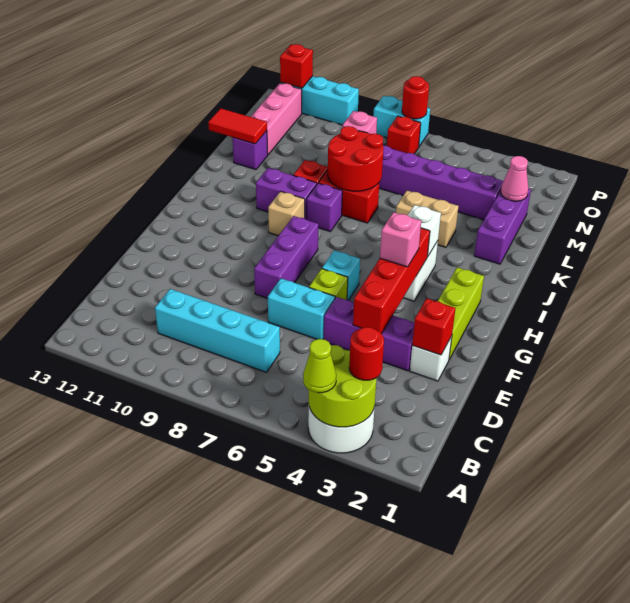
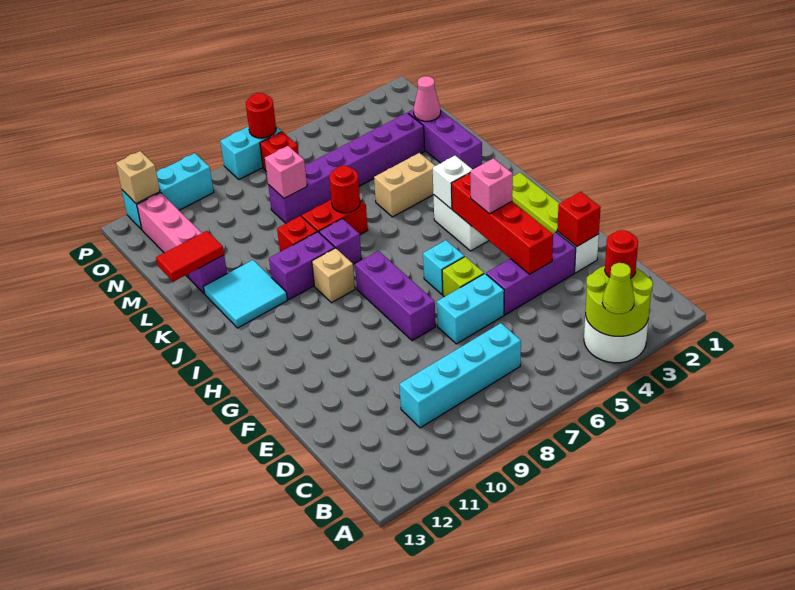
none -> cyan tile J11:K12 level 1
red round brick K7:L8 level 2 -> red round brick K7 level 2
red brick P12 level 2 -> tan brick P12 level 2

